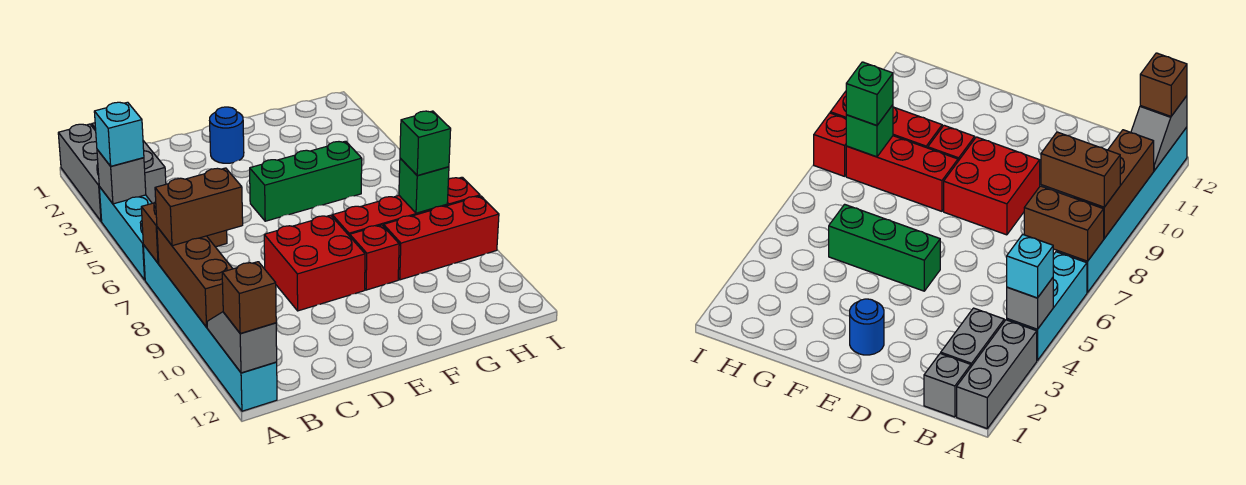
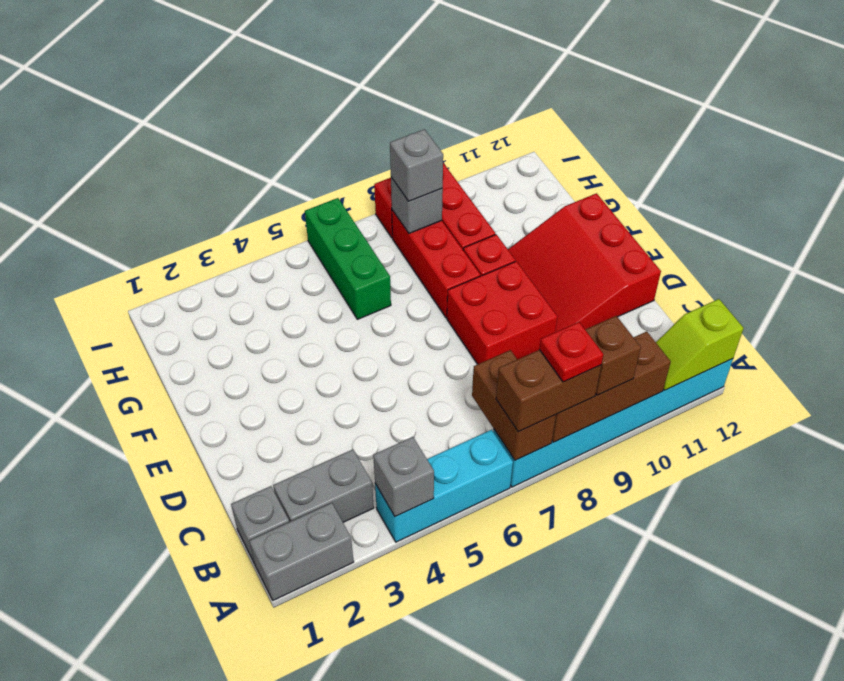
grey brick A1:A3 level 1 -> grey brick A1:A2 level 1
cyan brick A4 level 3 -> none
brown brick A8:B8 level 3 -> brown brick A7:A8 level 3
none -> red plate A8 level 4
grey slope A11:A12 level 2 top 12 -> lime slope A11:A12 level 2 top 12
brown brick A12 level 3 -> brown brick A9 level 3
none -> red slope D10:F12 level 1 top 12
blue round brick E2 level 1 -> none
green brick E5:G5 level 1 -> green brick G6:I6 level 1
green brick H8 level 2 -> grey brick H8 level 2
green brick H8 level 3 -> grey brick H8 level 3

